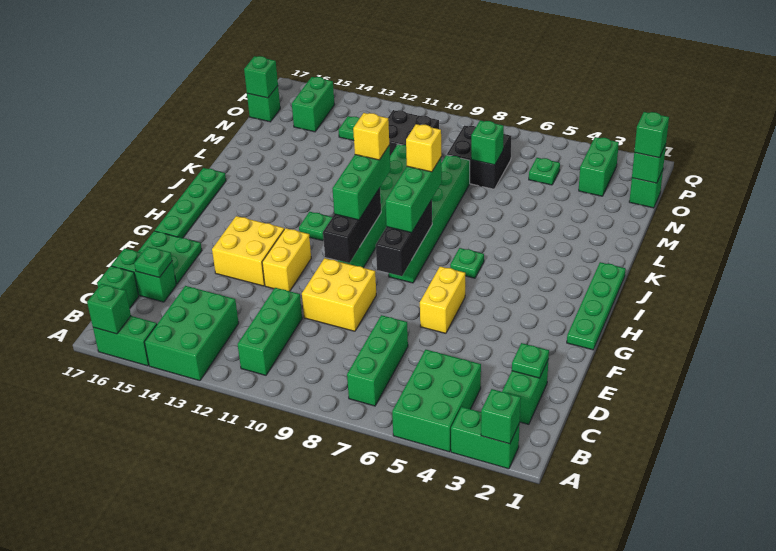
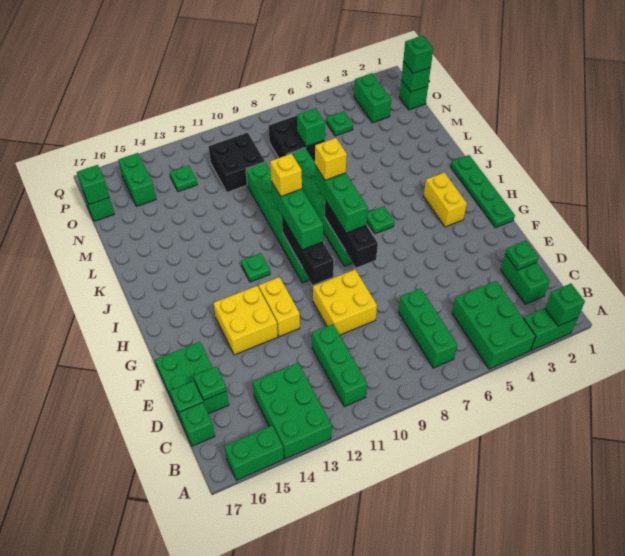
green brick A16 level 2 -> none
yellow brick F6:G6 level 1 -> yellow brick H3:I3 level 1
green plate G17:J17 level 1 -> none

